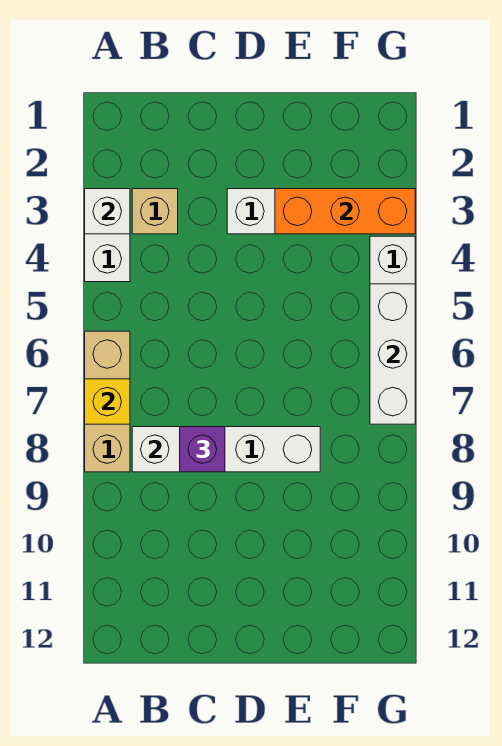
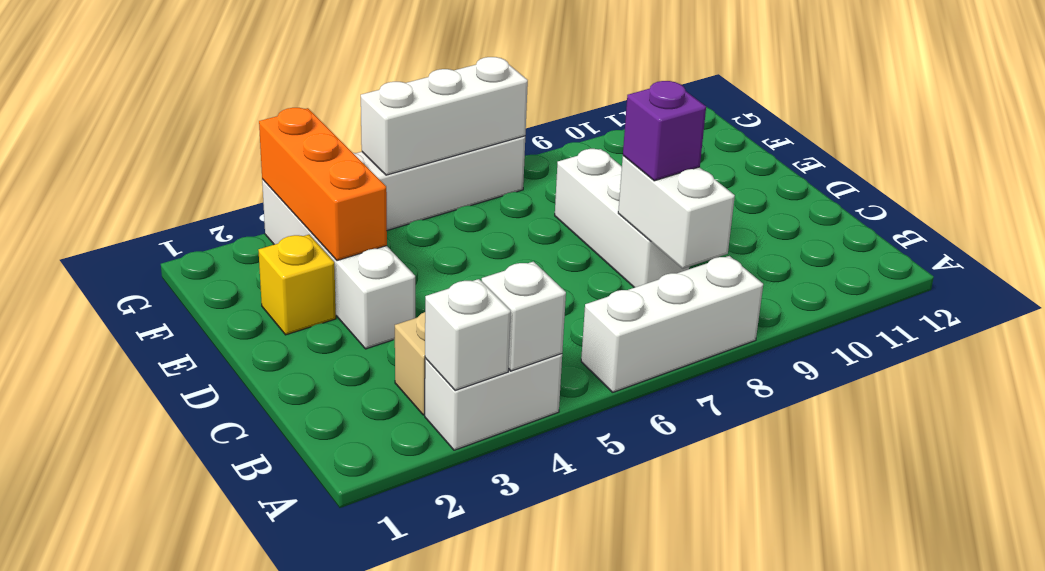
none -> white brick A4 level 2
tan brick A6:A8 level 1 -> white brick A6:A8 level 1
yellow brick A7 level 2 -> yellow brick E2 level 1

